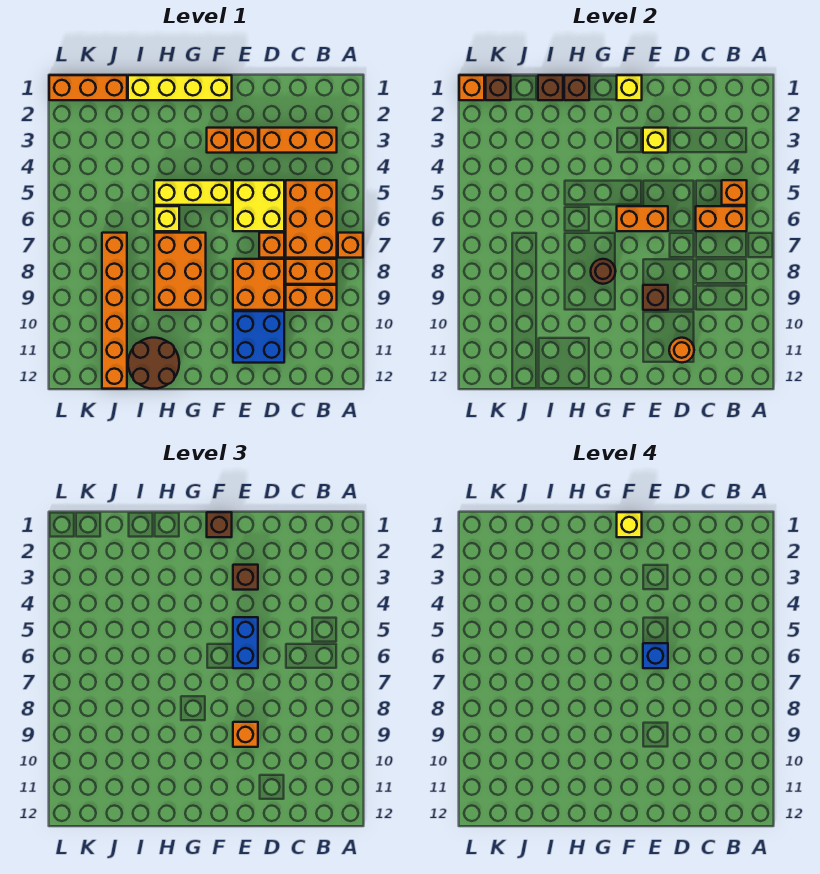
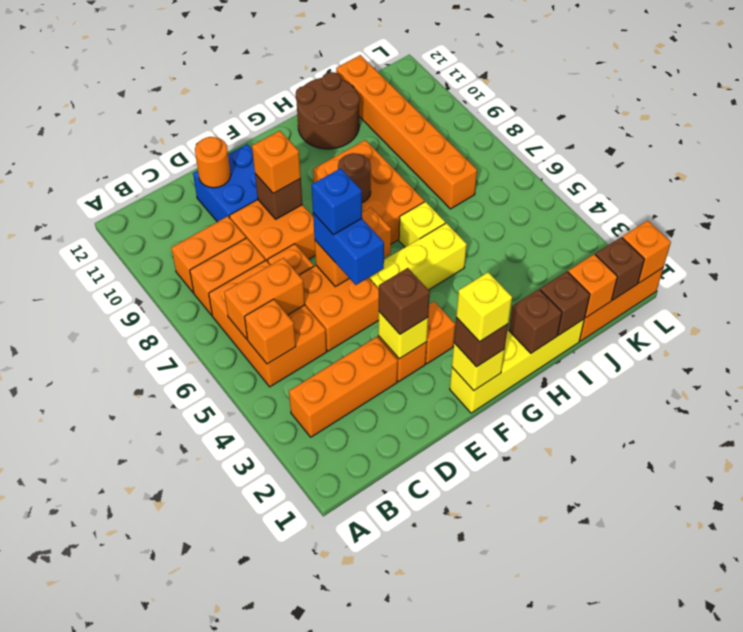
orange brick A7 level 1 -> orange brick J1 level 2
yellow brick D5:E6 level 1 -> orange brick D5:E6 level 1

